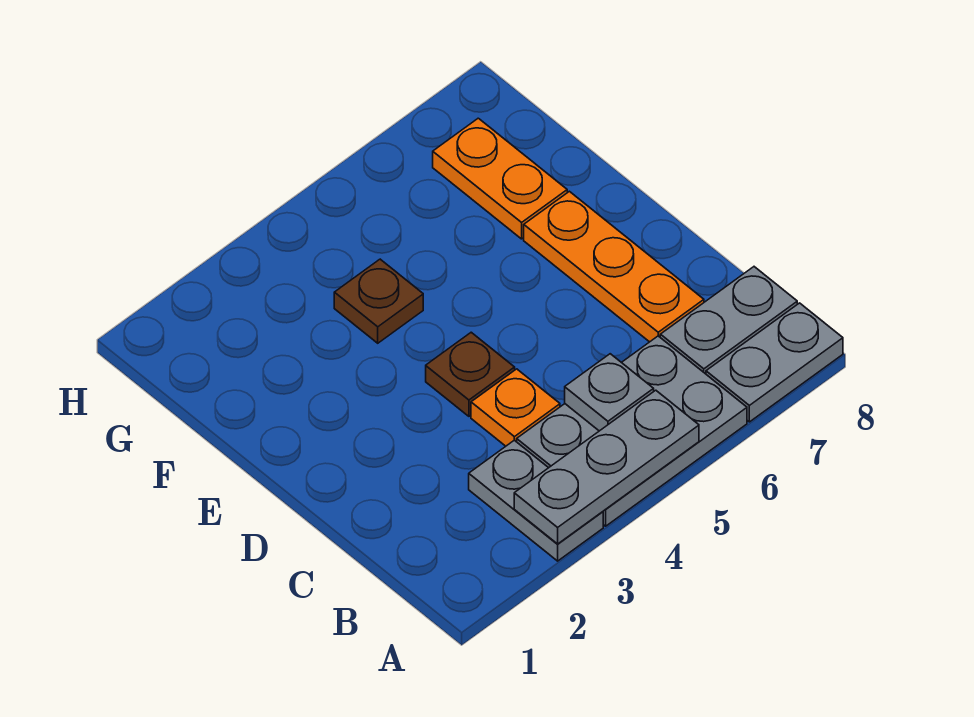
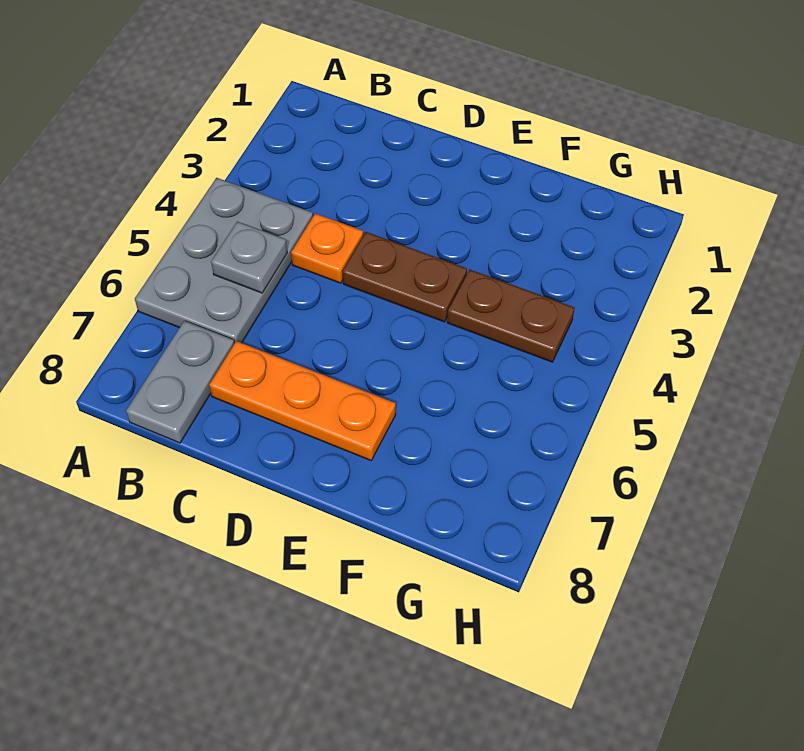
grey plate A3:B3 level 1 -> none
grey plate A3:A5 level 2 -> none
grey plate A7:A8 level 1 -> none
brown plate D4 level 1 -> brown plate D4:E4 level 1
brown plate F4 level 1 -> brown plate F4:G4 level 1
orange plate F7:G7 level 1 -> none

